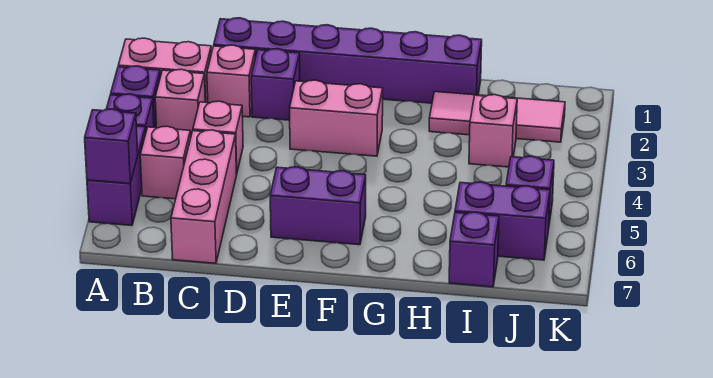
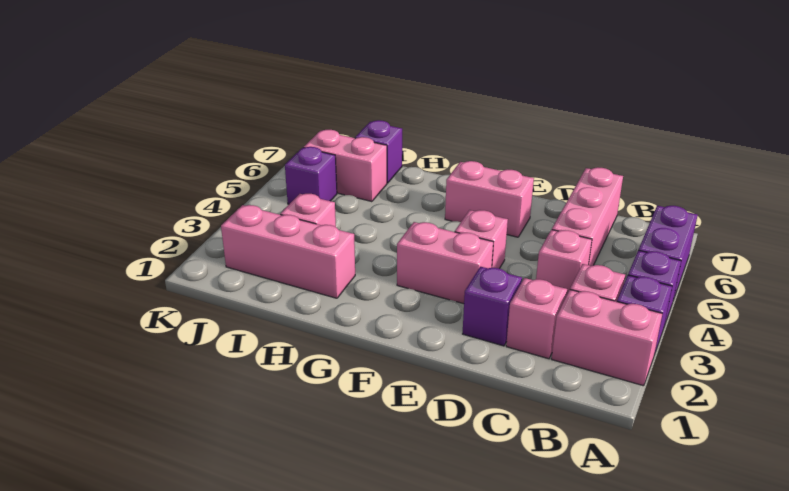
purple brick A6 level 2 -> none
pink brick B5 level 1 -> pink brick E4 level 1
purple brick C1:H1 level 1 -> none
purple brick E6:F6 level 1 -> pink brick E6:F6 level 1
pink tile H2:J2 level 1 -> pink brick H2:J2 level 1
purple brick I6:J6 level 1 -> pink brick I6:J6 level 1

